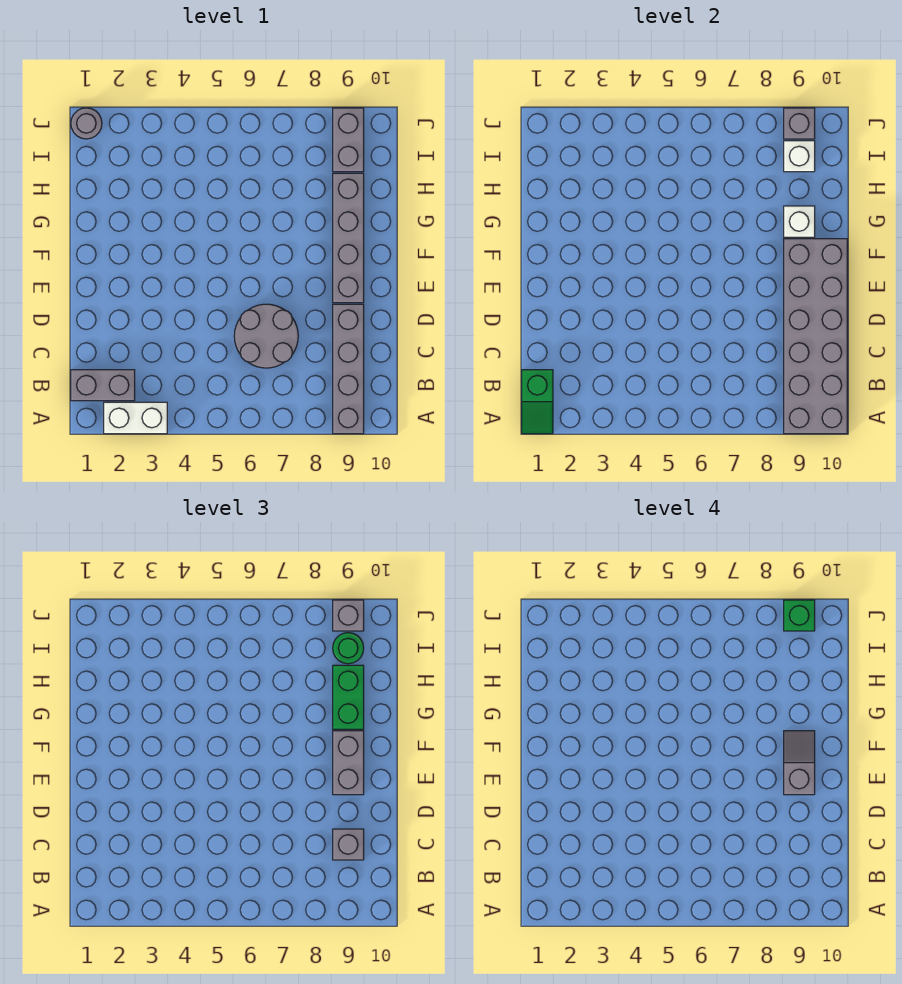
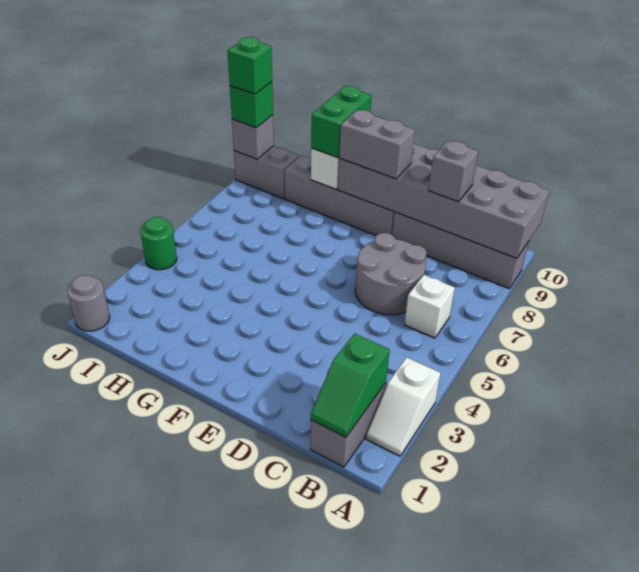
green slope A1:B1 level 2 top B -> green slope B1:B2 level 2 top 2
white brick A2:A3 level 1 -> white slope A2:A3 level 1 top 3
grey slope E9:F9 level 4 top E -> none
green brick G9:H9 level 3 -> green brick G9:G10 level 3
white brick I9 level 2 -> white brick B6 level 1
green round brick I9 level 3 -> green round brick J4 level 1
grey brick J9 level 3 -> green brick J9 level 3

